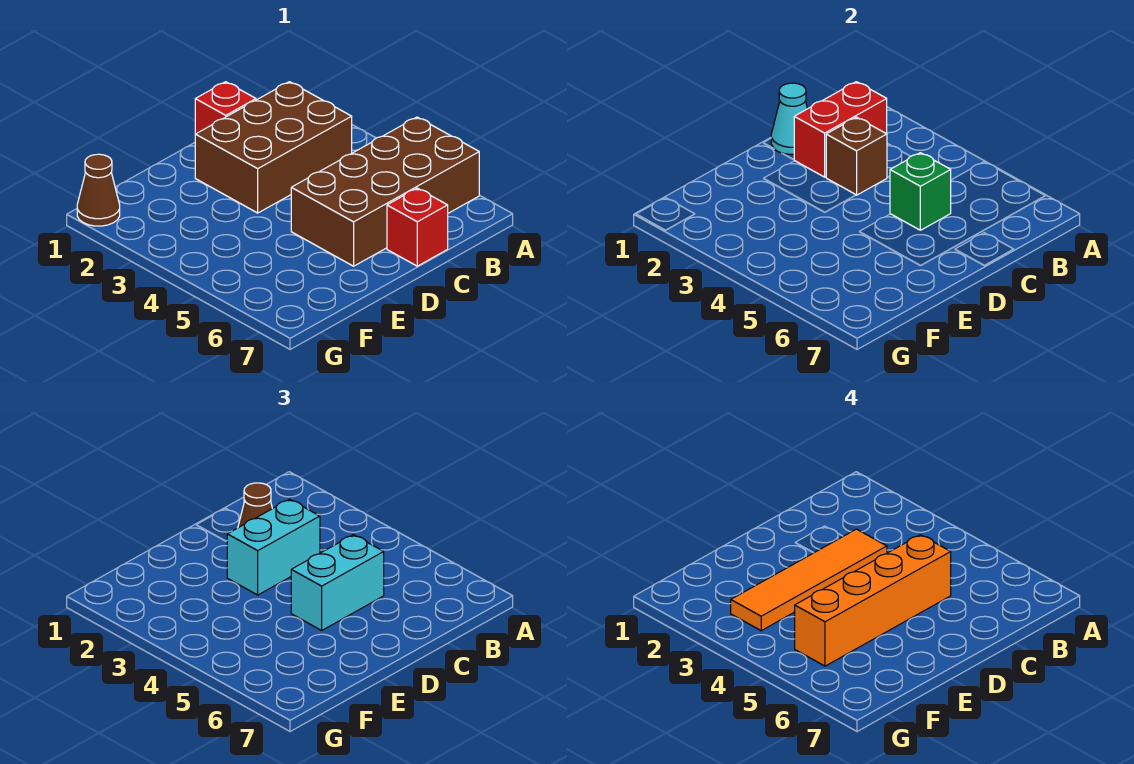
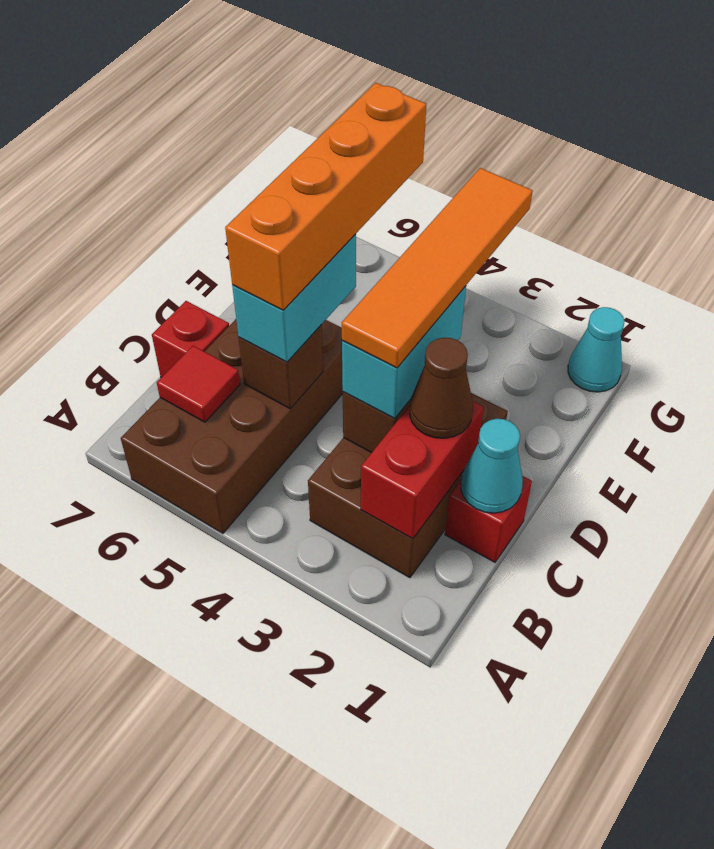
none -> red tile B6 level 2
green brick C5 level 2 -> brown brick C5 level 2
brown cone G1 level 1 -> cyan cone G1 level 1

